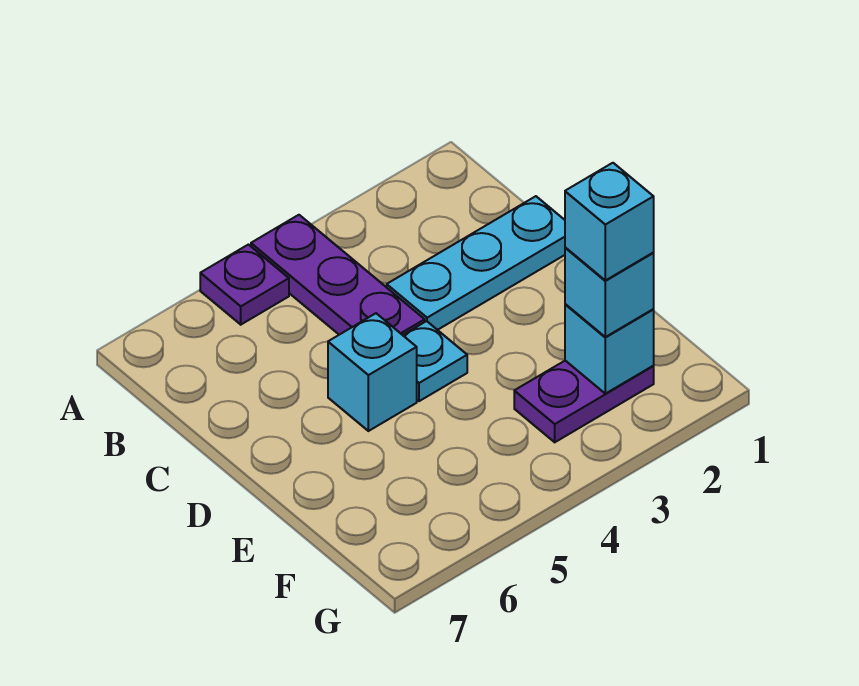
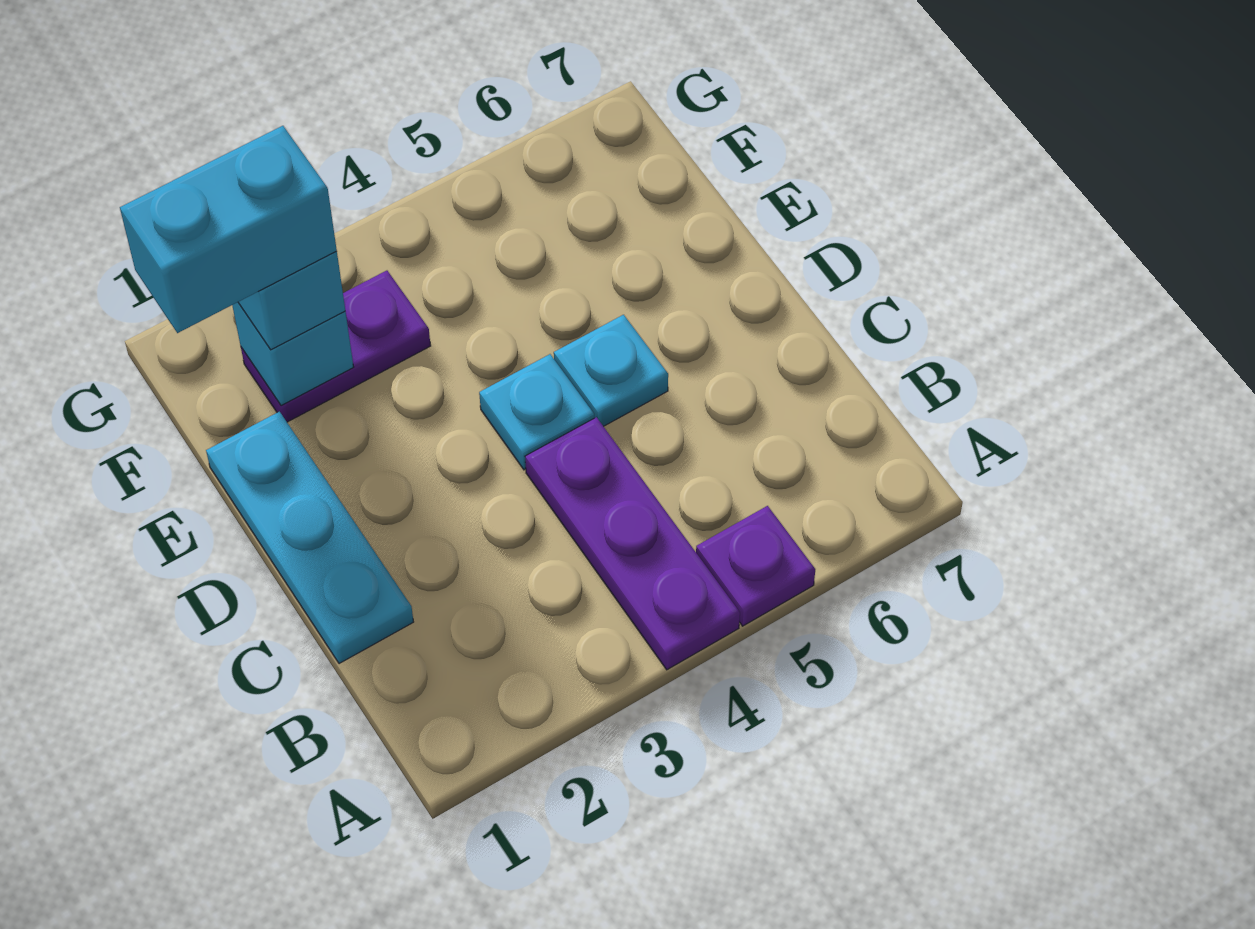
cyan plate C1:C3 level 1 -> cyan plate C1:E1 level 1
cyan brick D5 level 1 -> cyan plate D5 level 1
cyan brick F2 level 4 -> cyan brick F1:F2 level 4

